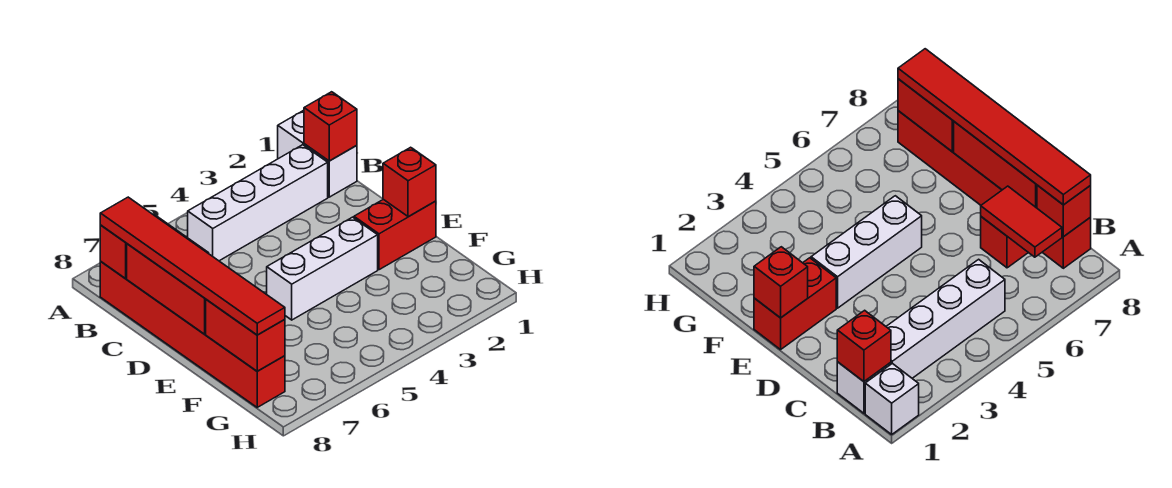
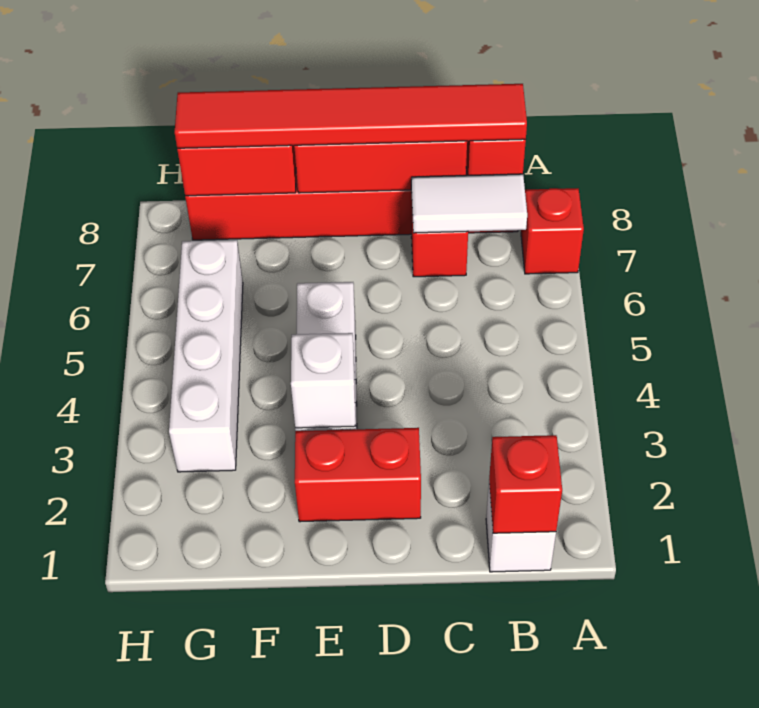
white brick A1 level 1 -> white brick E3 level 2
white brick B2:B5 level 1 -> white brick G3:G6 level 1
red tile B7:C7 level 2 -> white tile B7:C7 level 2
red brick E1:E2 level 1 -> red brick D2:E2 level 1
red brick E1 level 2 -> red brick A7 level 1

